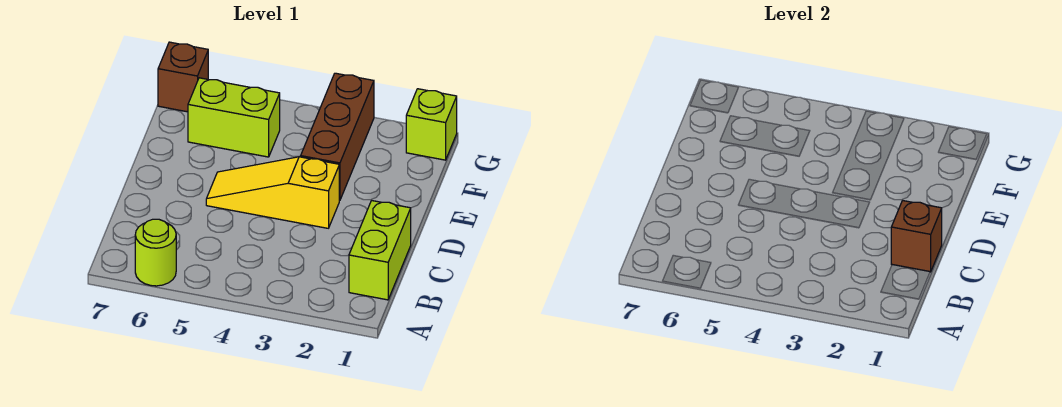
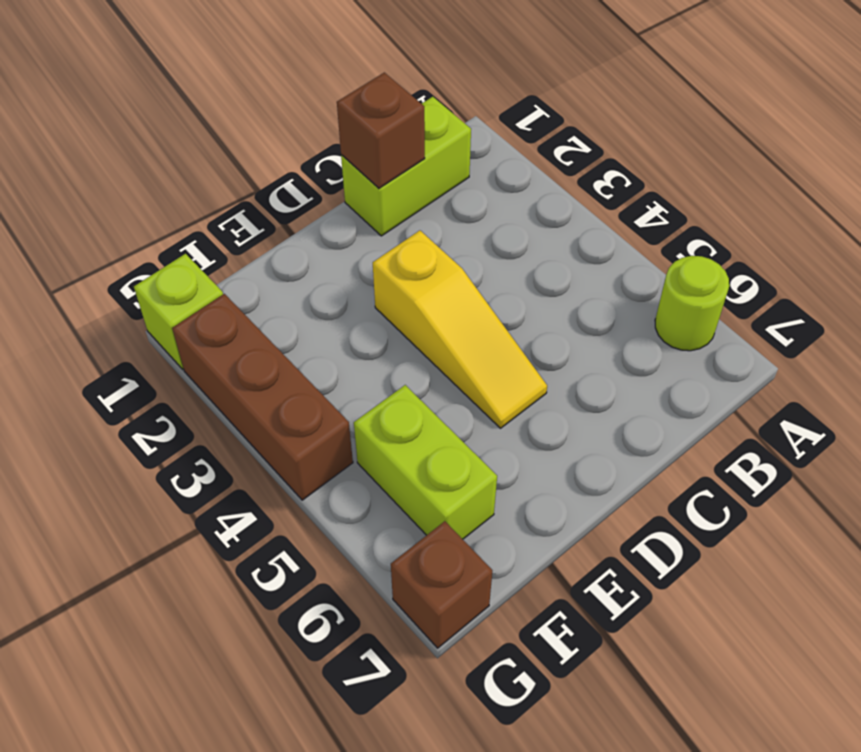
brown brick E3:G3 level 1 -> brown brick G2:G4 level 1

